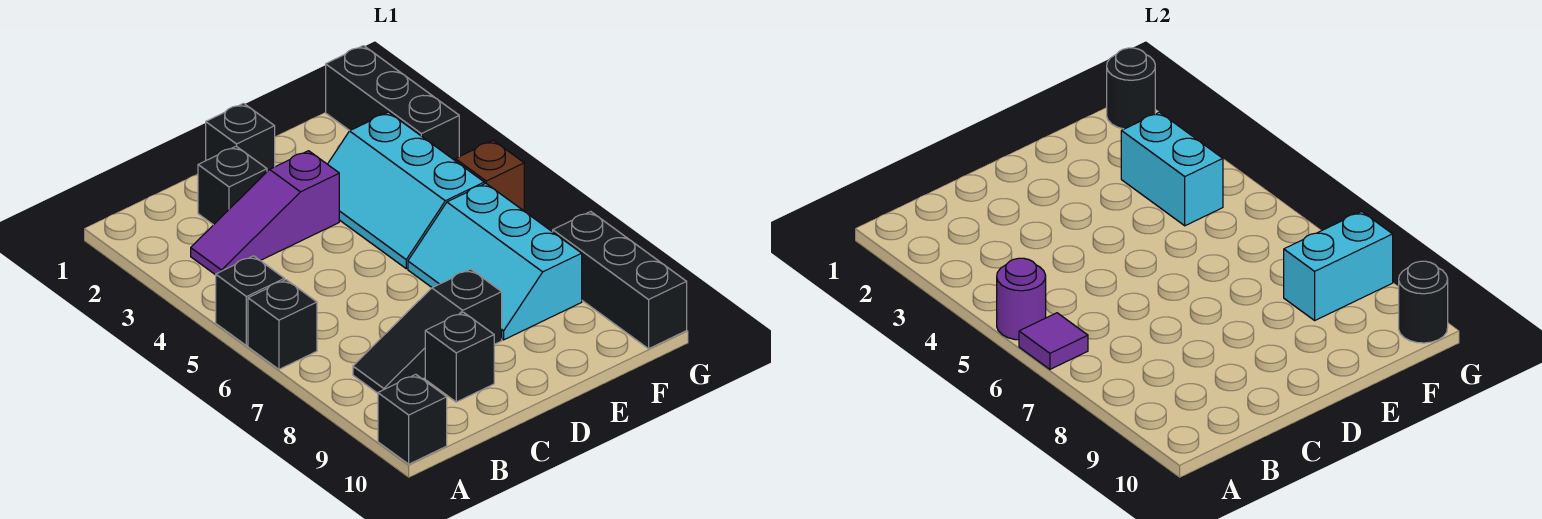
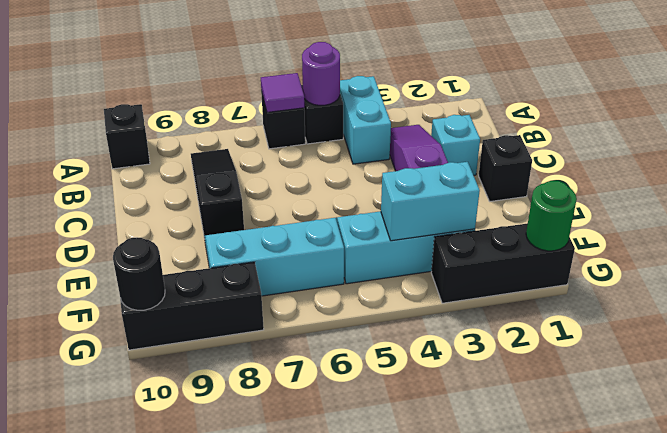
black brick C2 level 1 -> cyan brick C2 level 1
black brick C9 level 1 -> none
cyan brick F8:G8 level 2 -> cyan brick A4:B4 level 1
black round brick G1 level 2 -> green round brick G1 level 2
brown brick G5 level 1 -> none

